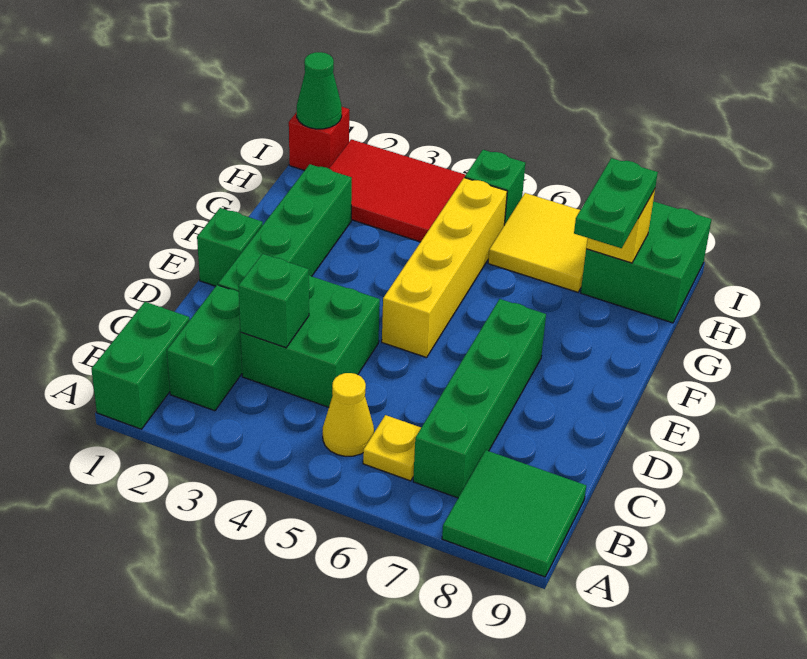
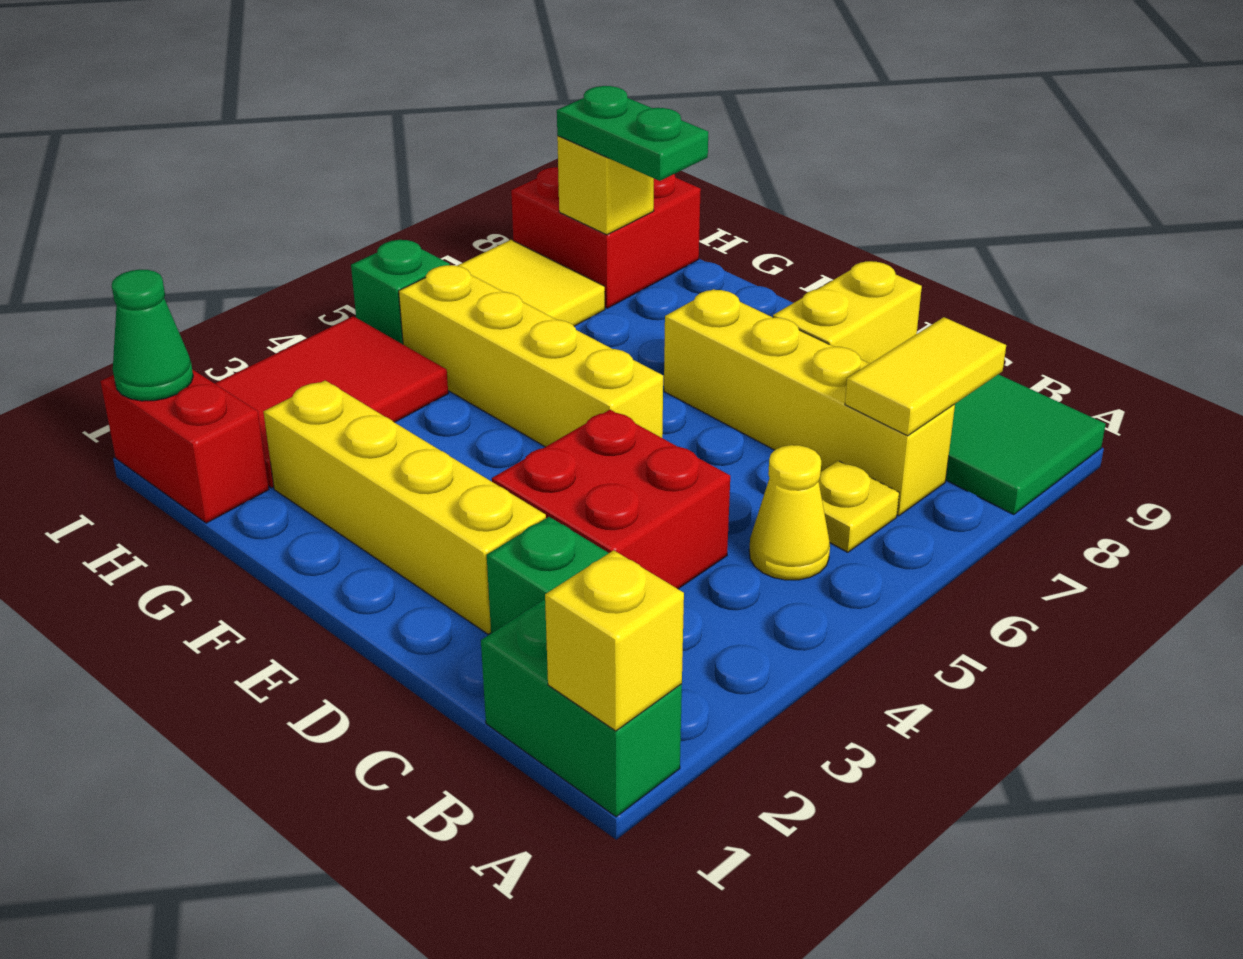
none -> yellow brick A1 level 2
green brick B7:E7 level 1 -> yellow brick B7:E7 level 1
none -> yellow tile B7:B8 level 2
green brick C3:D4 level 1 -> red brick C3:D4 level 1
green brick C3 level 2 -> none
green brick D2:G2 level 1 -> yellow brick D2:G2 level 1
none -> yellow brick D8:D9 level 1
green brick E1 level 1 -> none
green brick H8:I9 level 1 -> red brick H8:I9 level 1
red brick I1 level 1 -> red brick H1:I1 level 1

